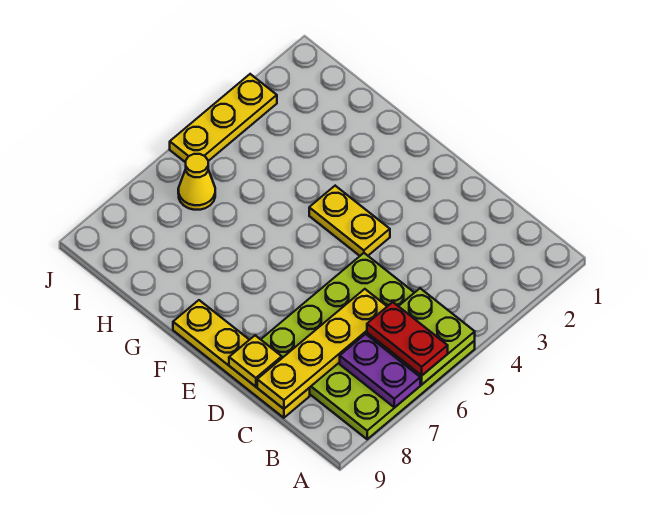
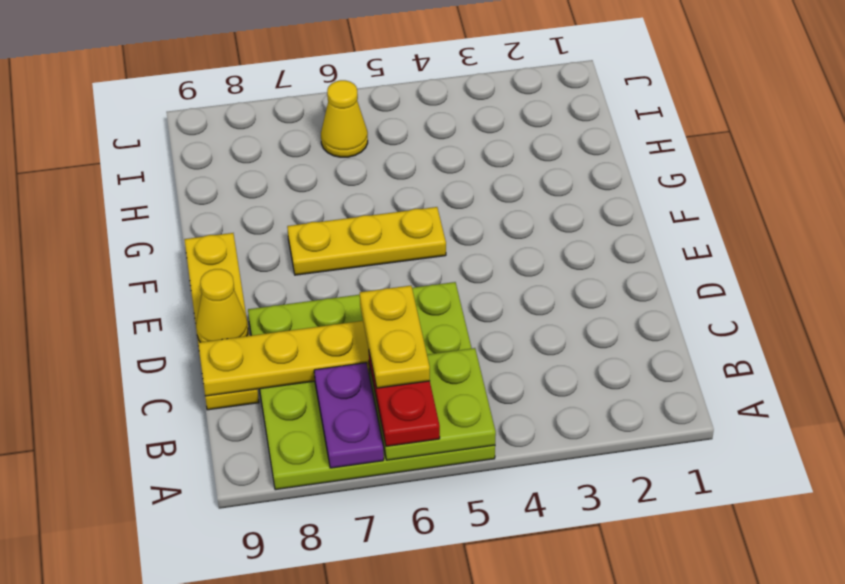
yellow plate D9 level 2 -> yellow cone D9 level 2
yellow plate E4:F4 level 1 -> yellow plate B6:C6 level 4
yellow plate J3:J5 level 1 -> yellow plate F5:F7 level 1

